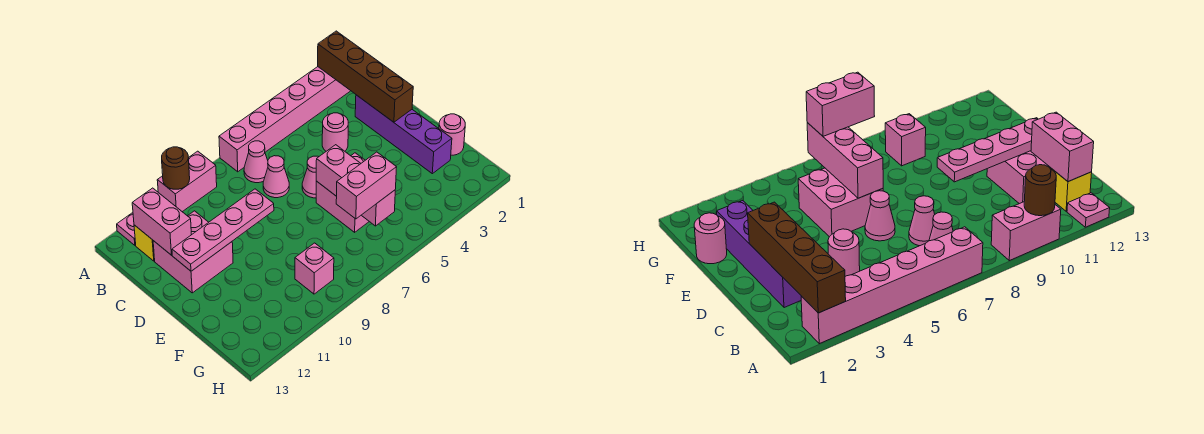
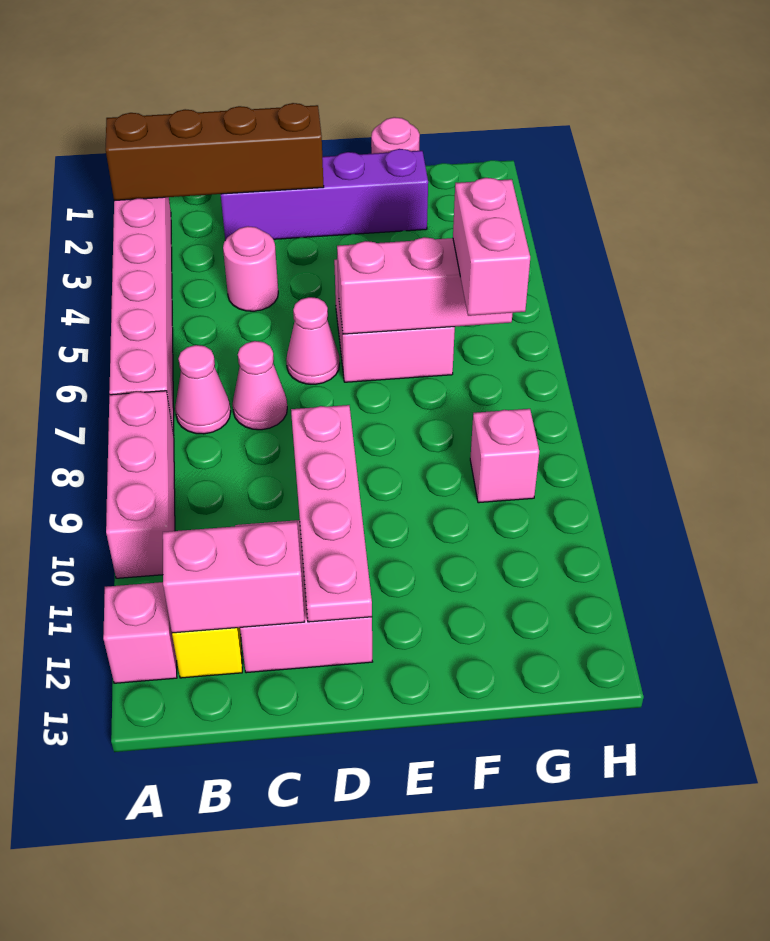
pink brick A9:A10 level 1 -> pink brick A8:A10 level 1
brown round brick A10 level 2 -> none
pink plate A12 level 1 -> pink brick A12 level 1

